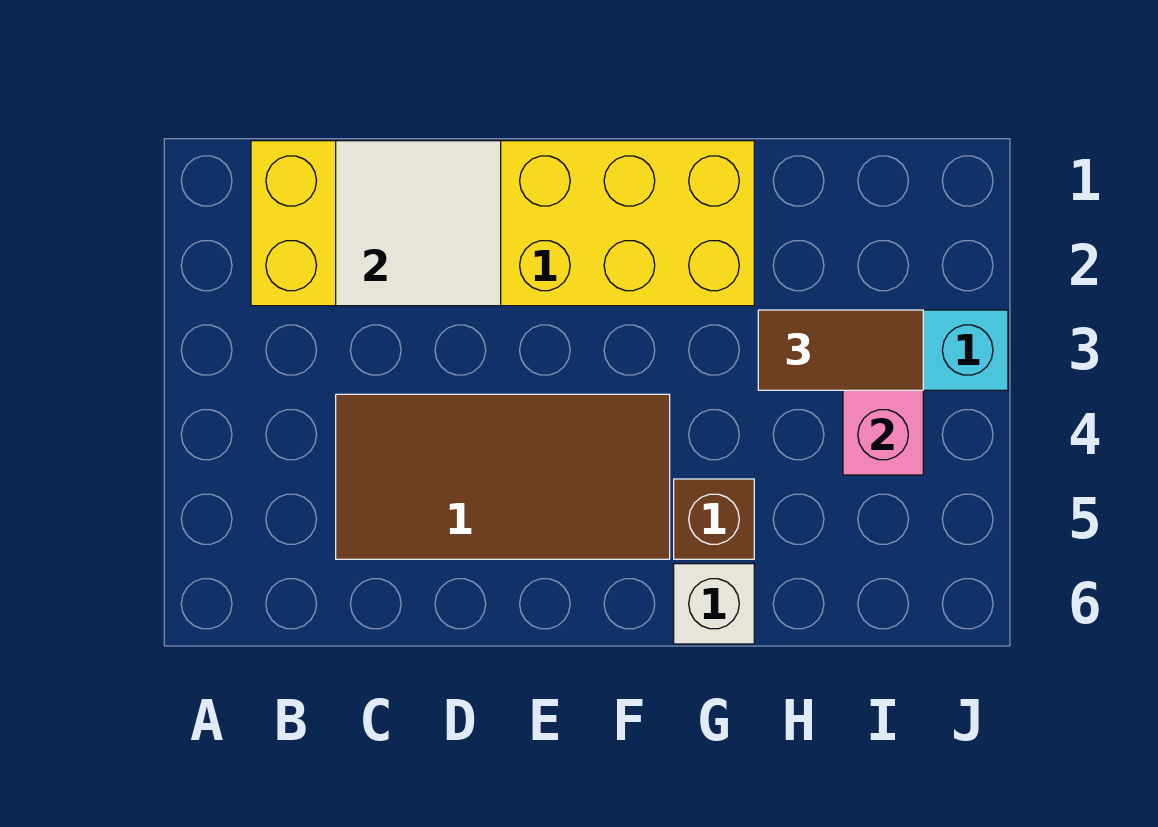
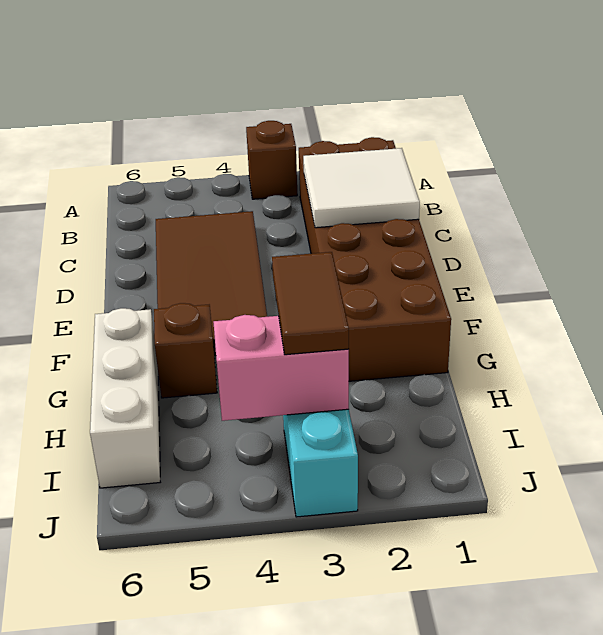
none -> brown brick A3 level 1
yellow brick B1:G2 level 1 -> brown brick B1:G2 level 1
white brick G6 level 1 -> white brick G6:I6 level 1

